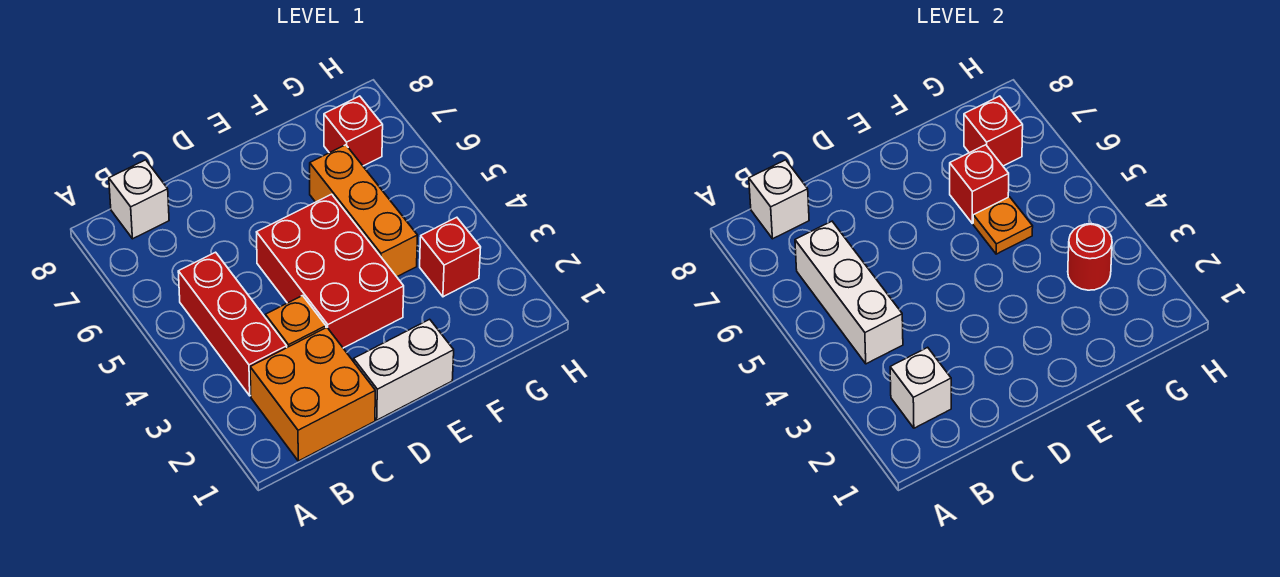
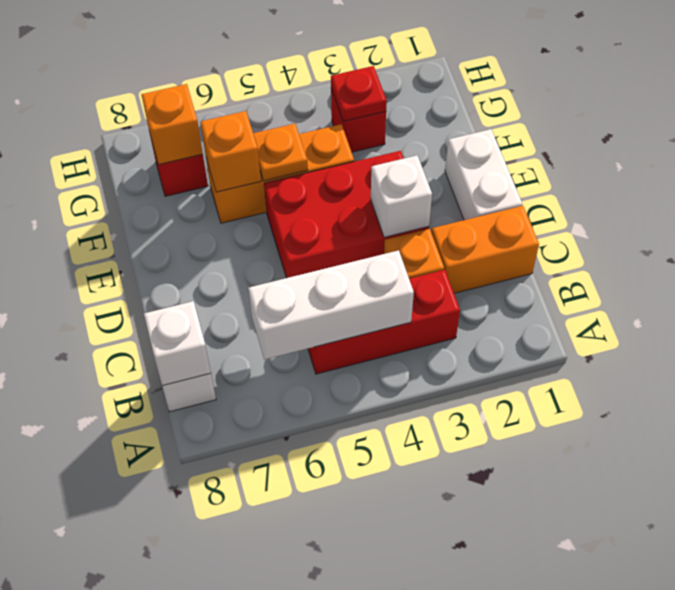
orange brick B1:C2 level 1 -> orange brick C1:C2 level 1
white brick B2 level 2 -> white brick D3 level 2
red brick F6 level 2 -> orange brick F6 level 2
red round brick G3 level 2 -> red plate G3 level 2
red brick G7 level 2 -> orange brick G7 level 2

